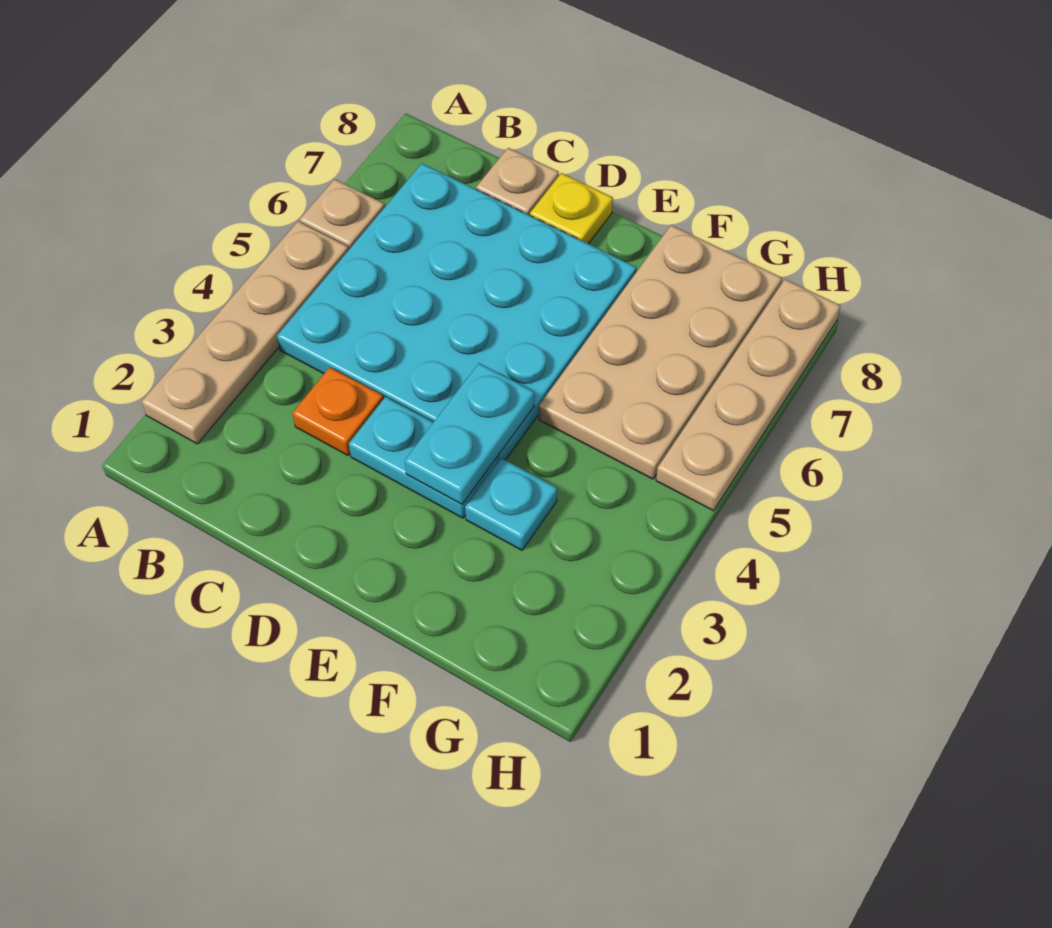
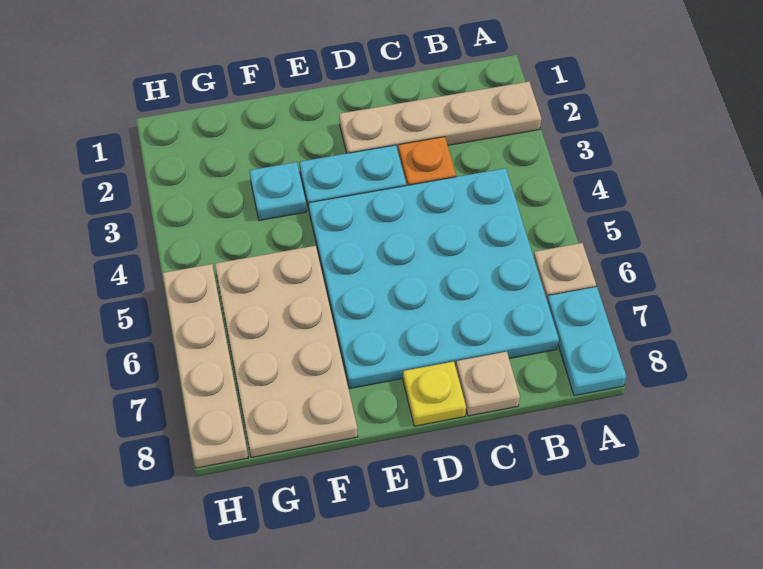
tan plate A2:A5 level 1 -> tan plate A2:D2 level 1
cyan plate E3:E4 level 2 -> cyan plate A7:A8 level 1

